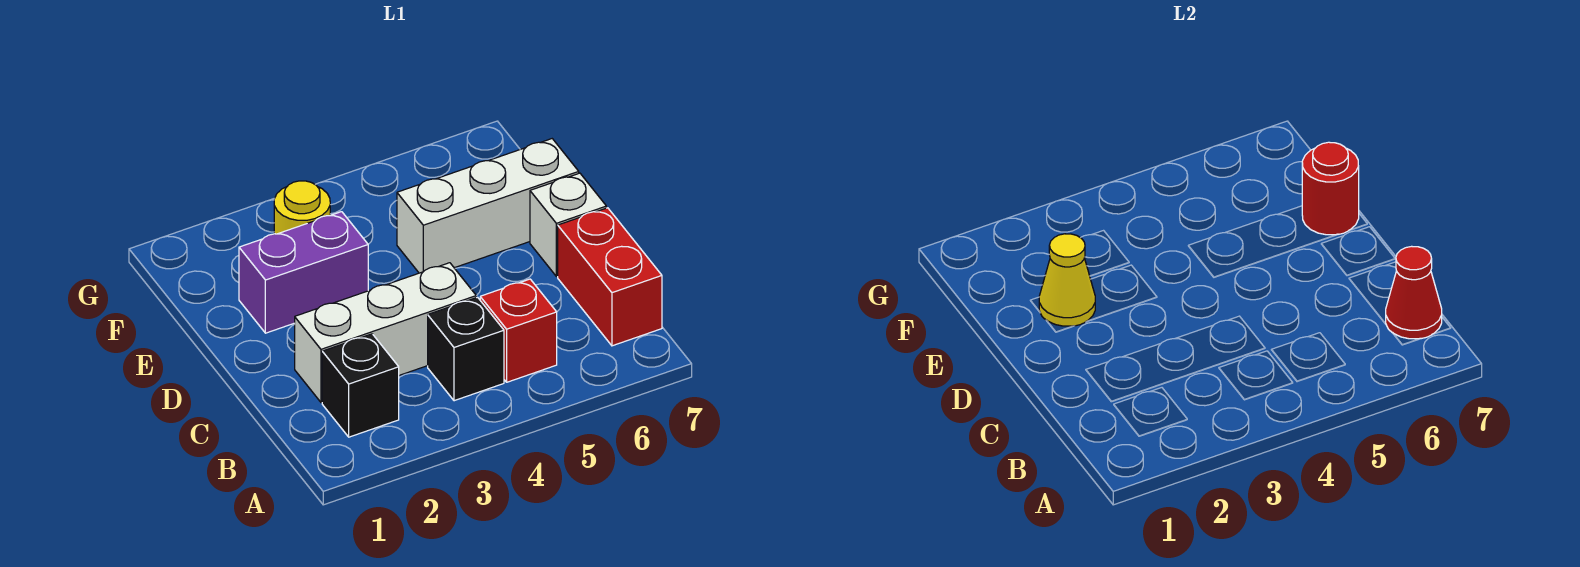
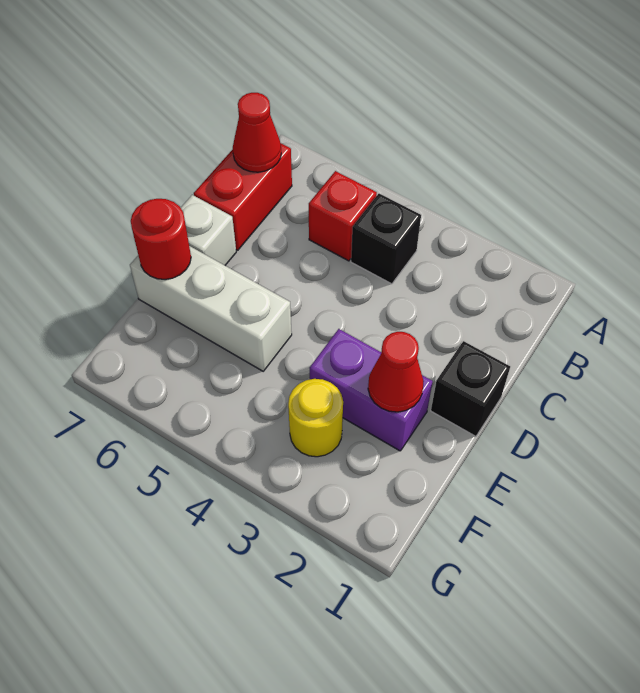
black brick B2 level 1 -> black brick D1 level 1
white brick C2:C4 level 1 -> none
yellow cone E2 level 2 -> red cone E2 level 2

